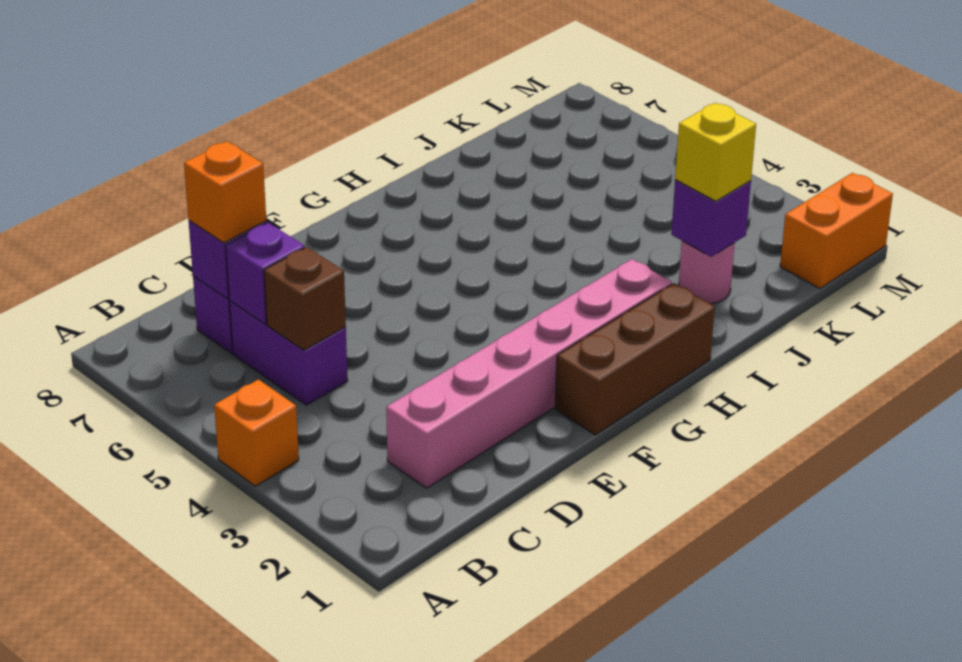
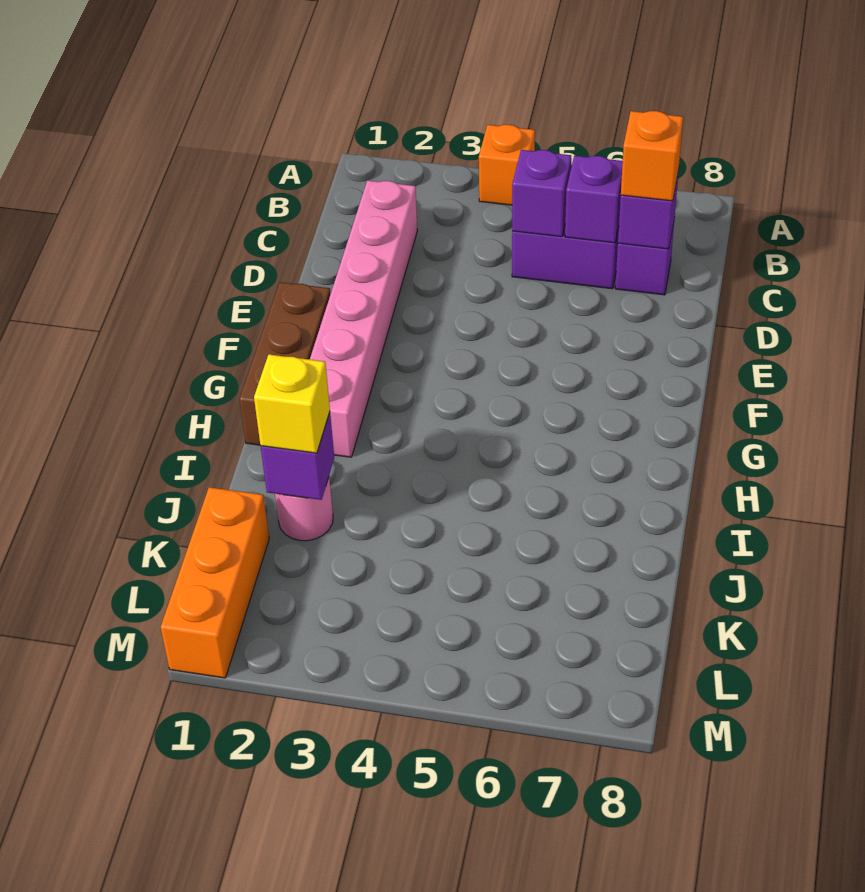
brown brick C5 level 2 -> purple brick C5 level 2
orange brick L1:M1 level 1 -> orange brick K1:M1 level 1

